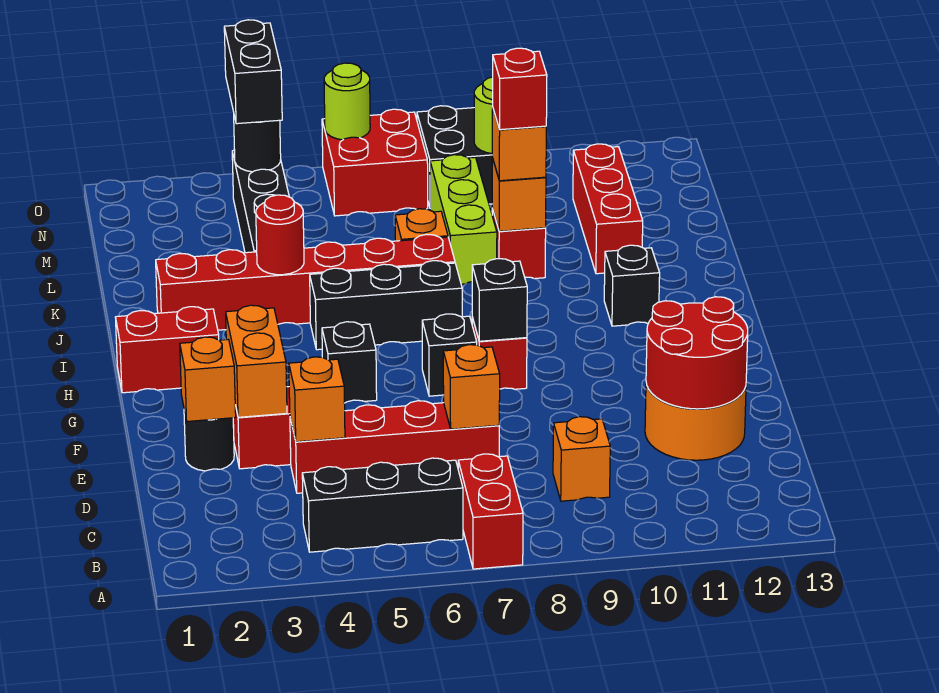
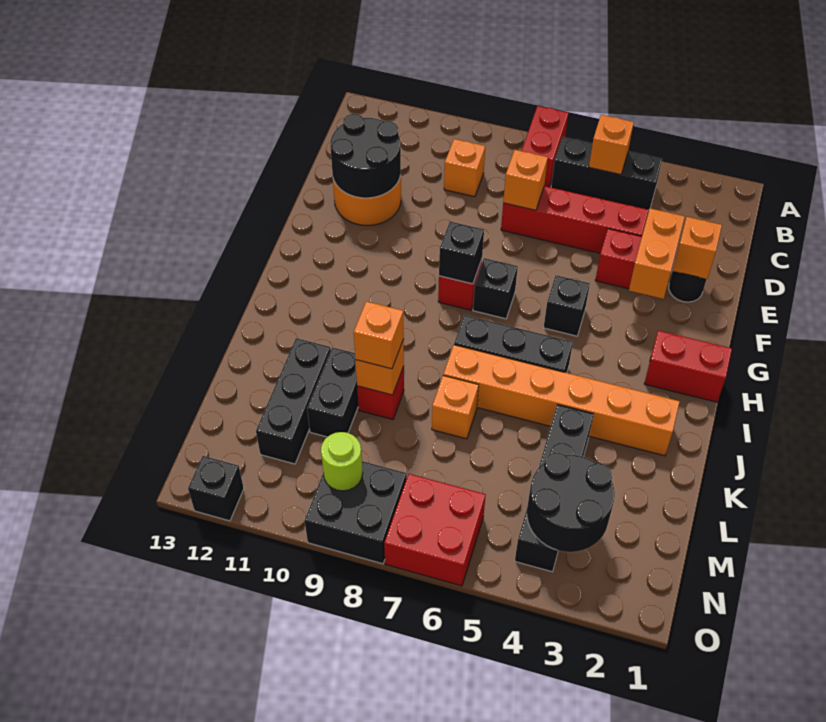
orange brick D4 level 2 -> orange brick B5 level 2
red round brick D11:E12 level 2 -> black round brick D11:E12 level 2
black brick I11 level 1 -> black brick O12 level 1
red brick J2:J7 level 1 -> orange brick J2:J7 level 1
red round brick J4 level 2 -> none
lime brick K8:M8 level 1 -> none
red brick K9 level 4 -> none
red brick K11:M11 level 1 -> black brick K11:M11 level 1
black round brick N4 level 2 -> black round brick M3:N4 level 2
black brick N4:O4 level 3 -> black brick K10:L10 level 1
lime round brick O6 level 2 -> none

